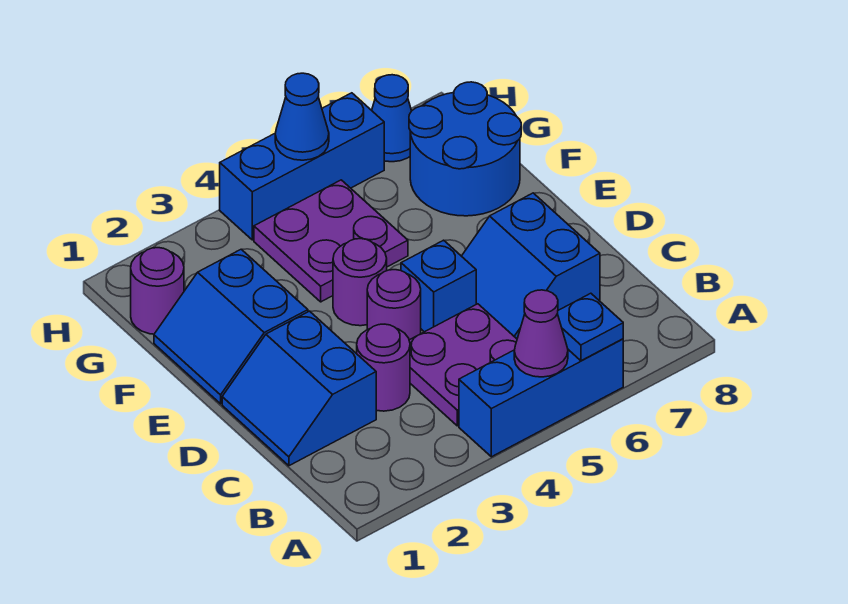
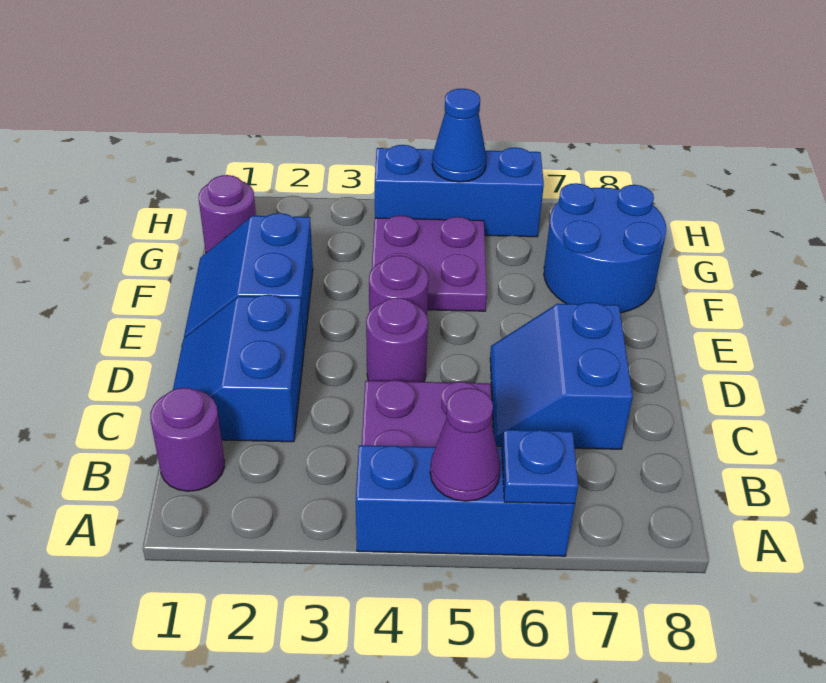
purple round brick C3 level 1 -> purple round brick B1 level 1
blue brick D5 level 1 -> none
blue cone H7 level 1 -> none

